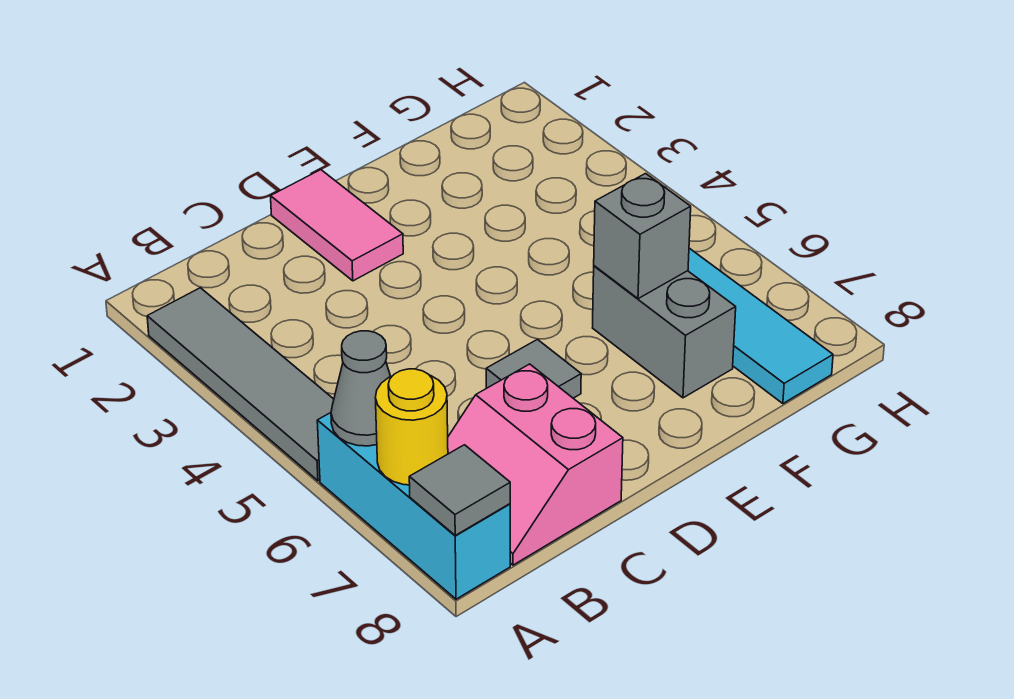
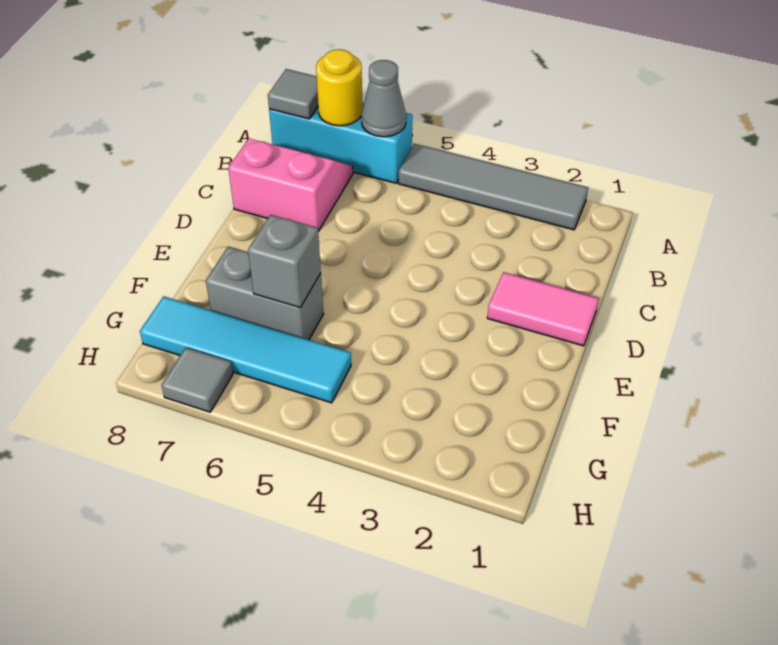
grey tile D6 level 1 -> grey tile H7 level 1

